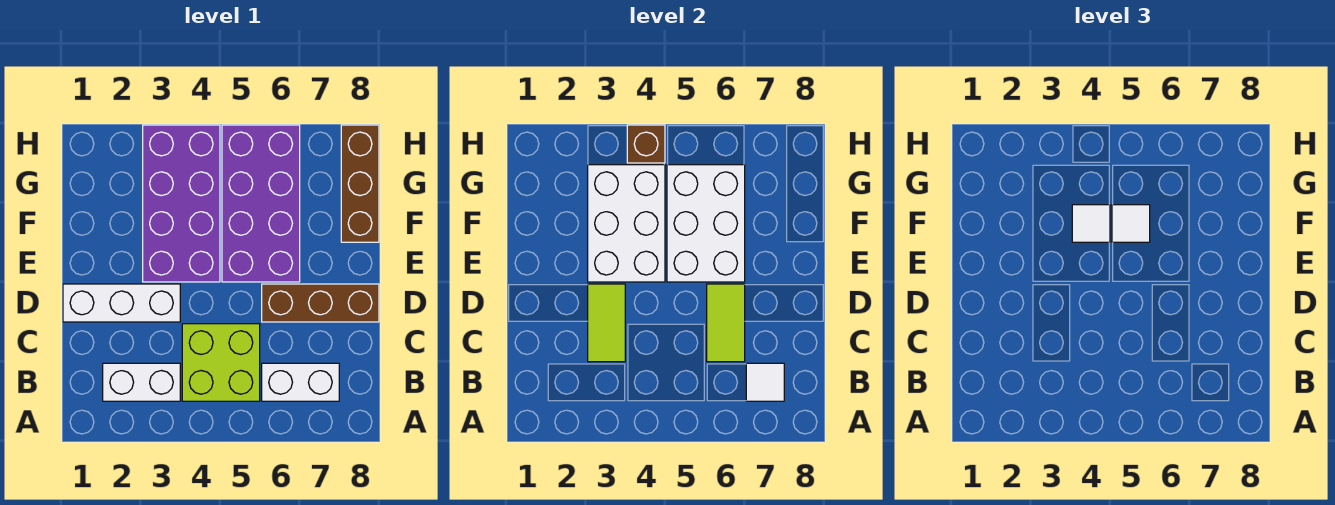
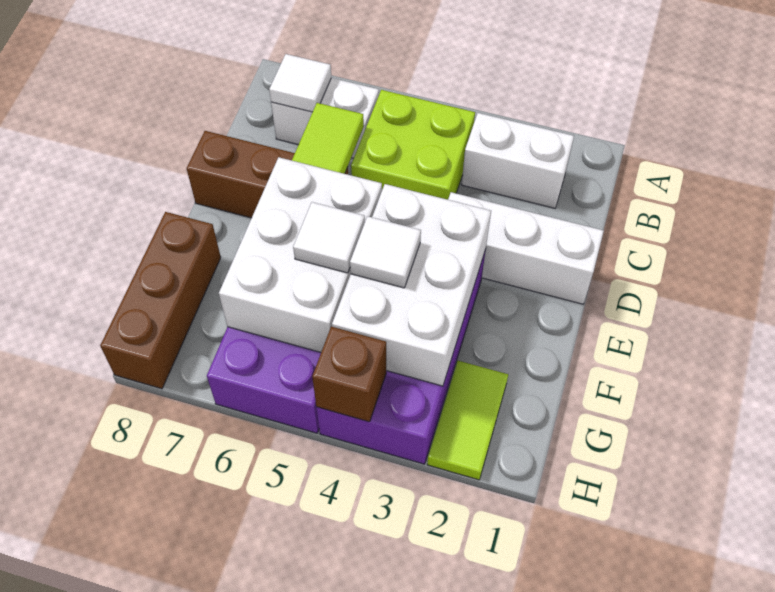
lime tile C3:D3 level 2 -> lime tile G2:H2 level 1

